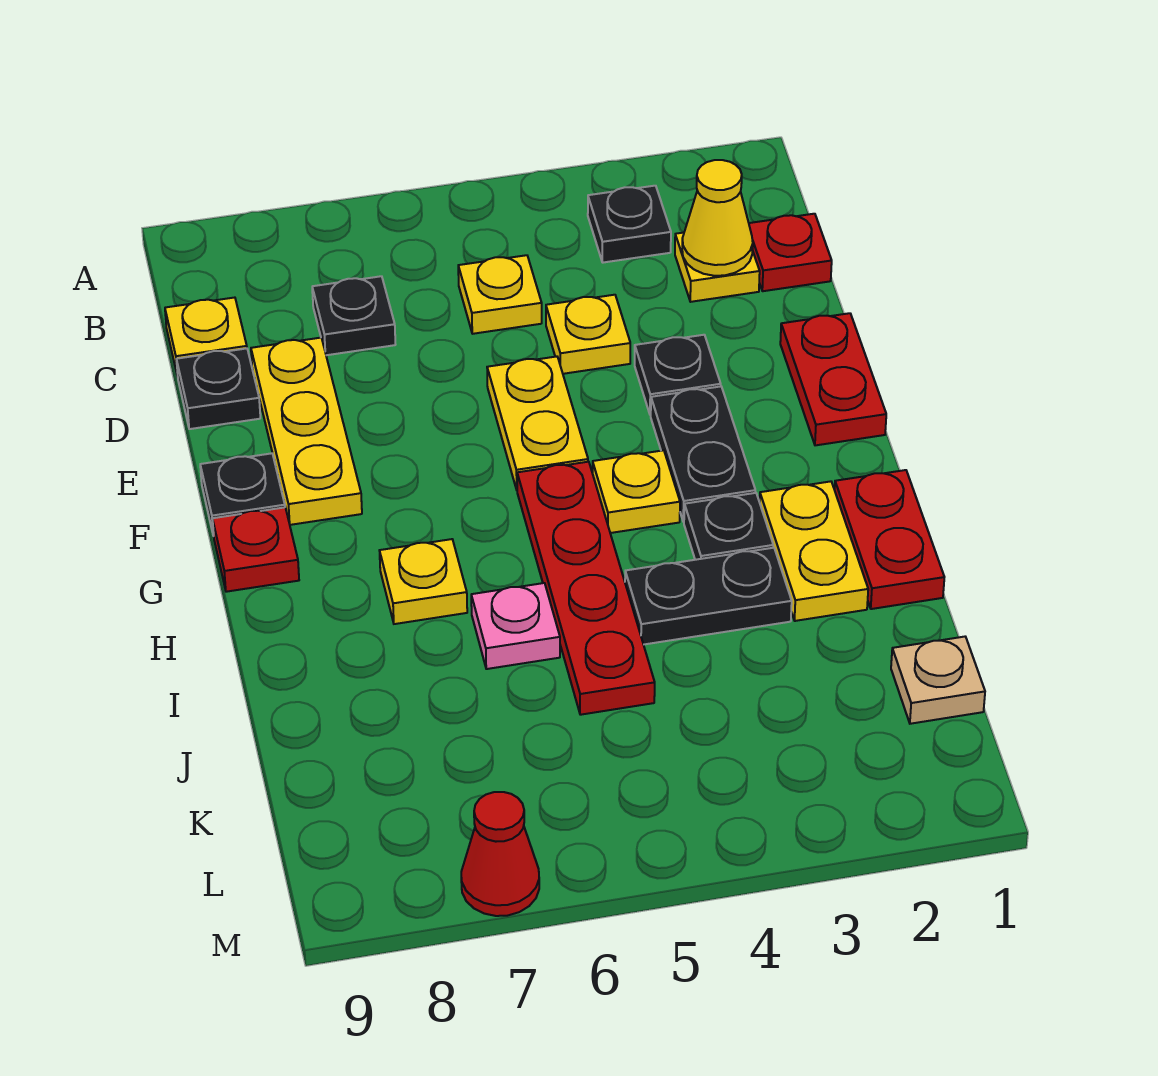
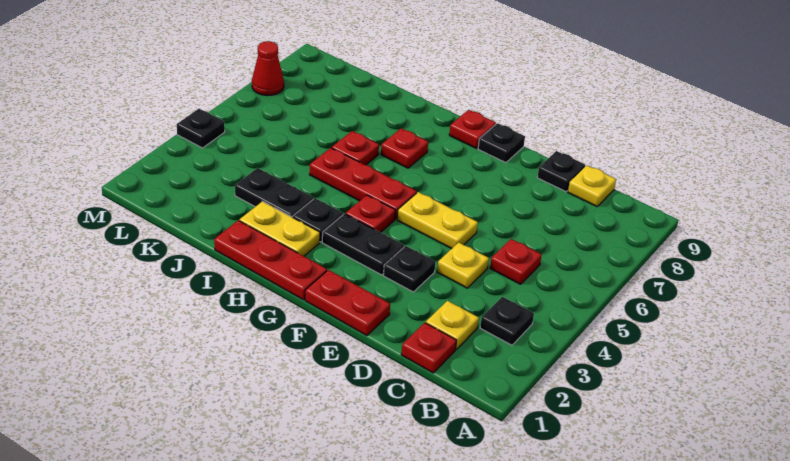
yellow cone C2 level 2 -> none
yellow plate C5 level 1 -> red plate C5 level 1
black plate C7 level 1 -> black plate M4 level 1
yellow plate D8:F8 level 1 -> none
yellow plate G4 level 1 -> red plate G4 level 1
red plate G5:J5 level 1 -> red plate G5:I5 level 1
red plate H1:I1 level 1 -> red plate G1:I1 level 1
yellow plate H7 level 1 -> red plate H7 level 1
black plate I3:I4 level 1 -> black plate I3:J3 level 1
pink plate I6 level 1 -> red plate I6 level 1
tan plate K1 level 1 -> none

